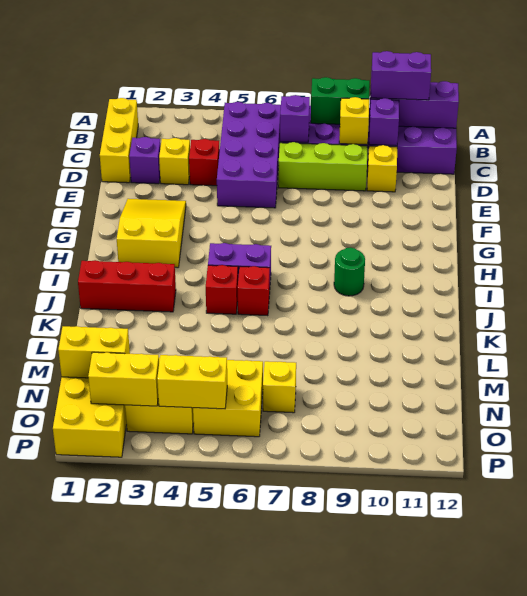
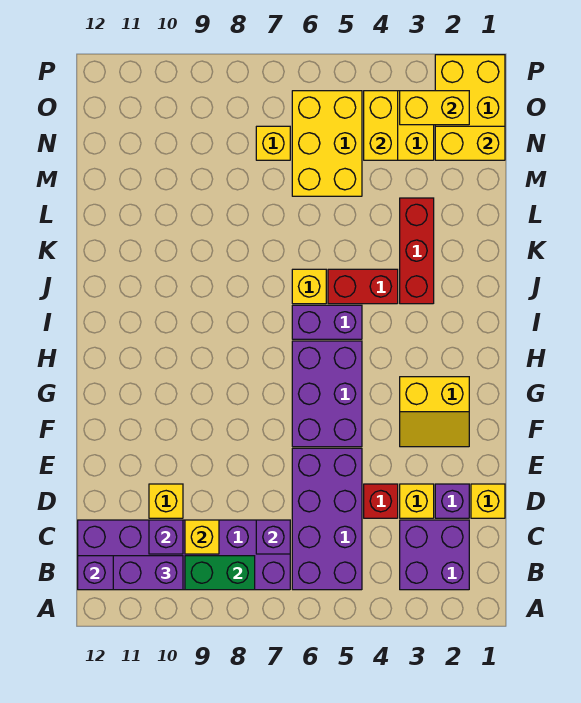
yellow brick B1:D1 level 1 -> yellow brick D1 level 1
none -> purple brick B2:C3 level 1
lime brick D7:D9 level 1 -> none
yellow slope F2:H3 level 1 top H -> yellow slope F2:G3 level 1 top G
none -> purple brick F5:H6 level 1
green round brick I9 level 1 -> none
red brick J1:J3 level 1 -> red brick J3:L3 level 1
red brick J5 level 1 -> red brick J4:J5 level 1
red brick J6 level 1 -> yellow brick J6 level 1
yellow brick N5:O6 level 1 -> yellow brick M5:O6 level 1
yellow brick O4:O5 level 2 -> yellow brick N4:O4 level 2

